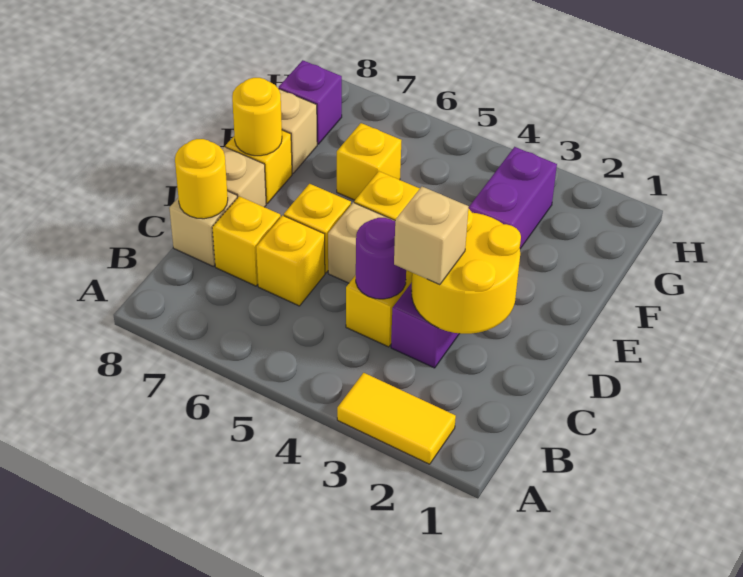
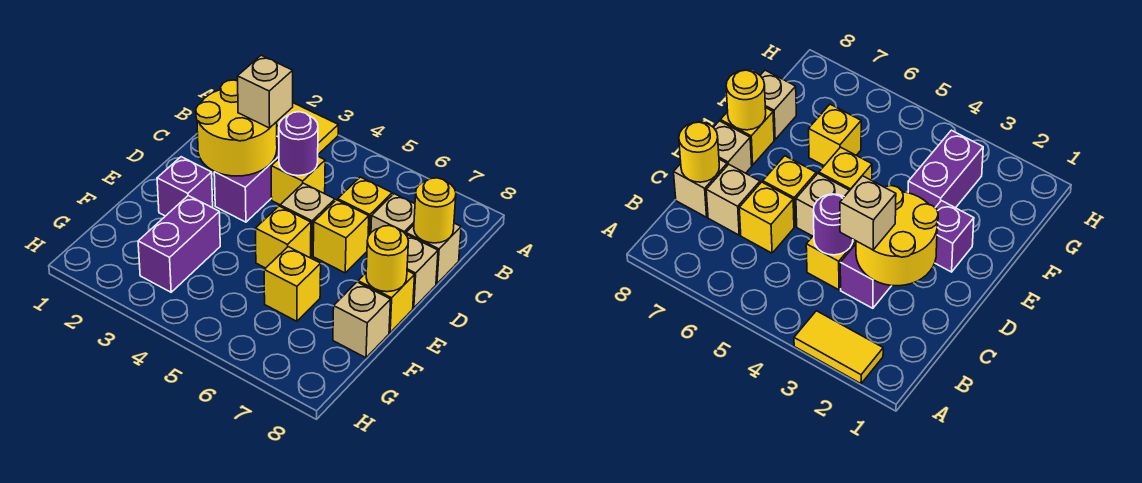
yellow brick C7 level 1 -> tan brick C7 level 1
purple brick G8 level 1 -> purple brick E2 level 1

